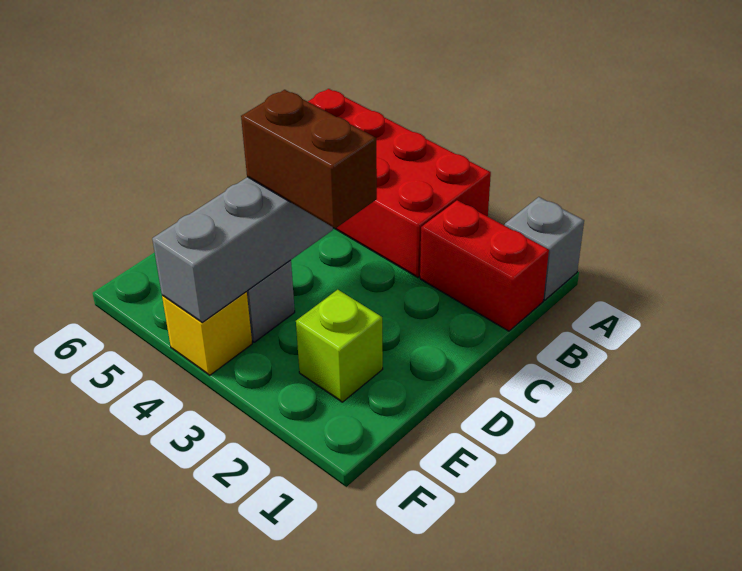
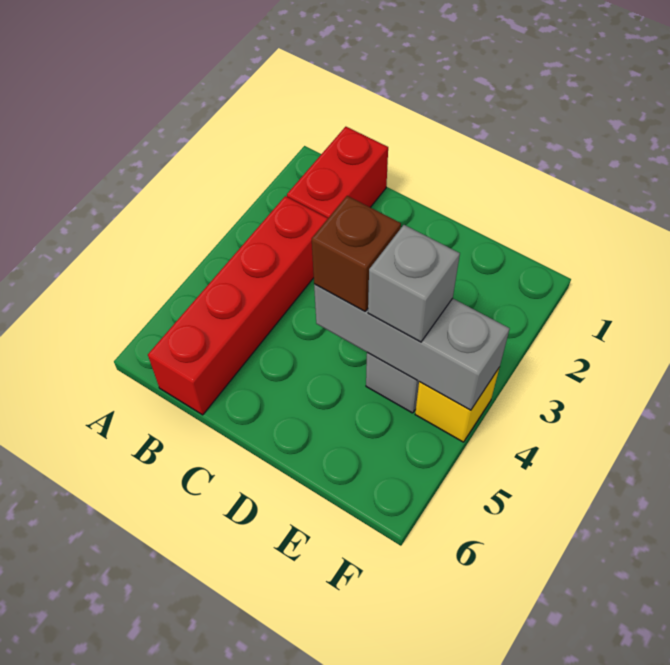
grey brick A1 level 1 -> grey brick E4 level 3
red brick A3:B6 level 1 -> red brick B3:B6 level 1
brown brick D3:D4 level 3 -> brown brick D4 level 3
lime brick E2 level 1 -> none

